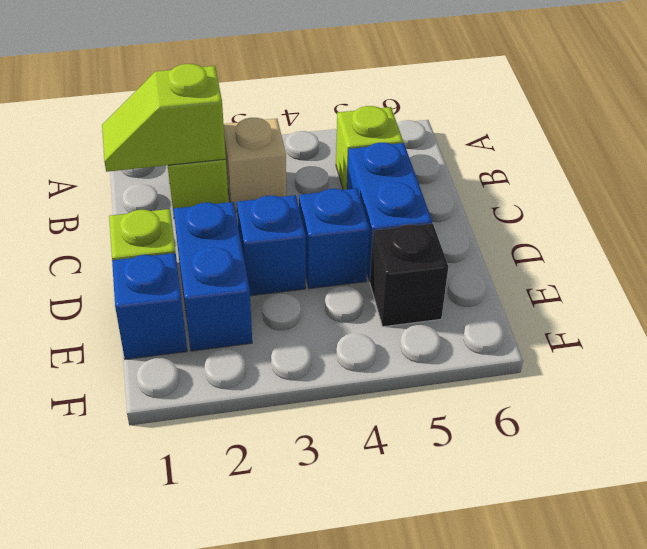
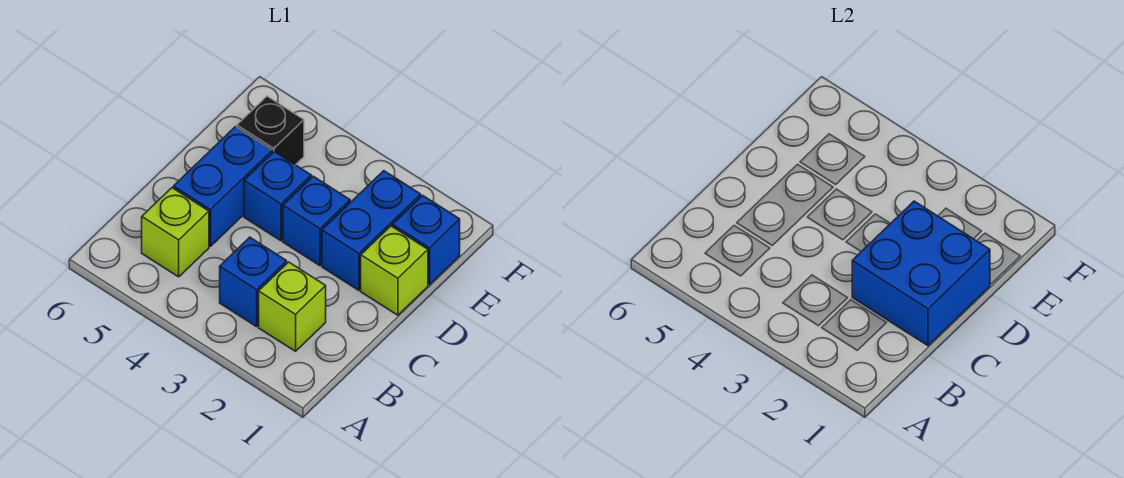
lime slope B1:B2 level 2 top 2 -> none
tan brick B3 level 1 -> blue brick B3 level 1
none -> blue brick C1:D2 level 2

